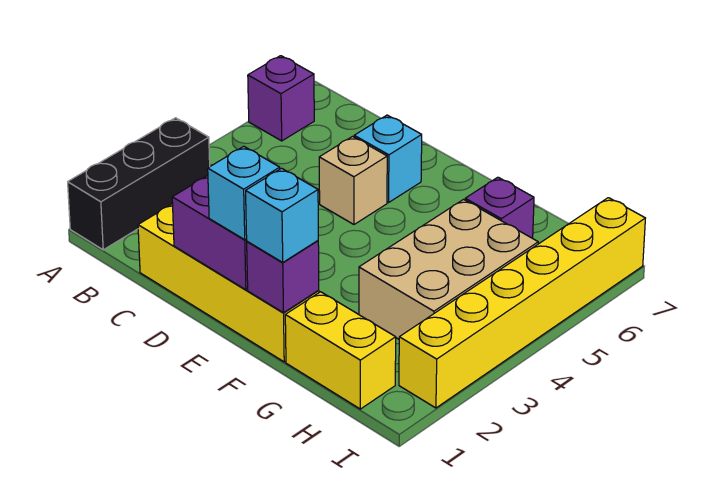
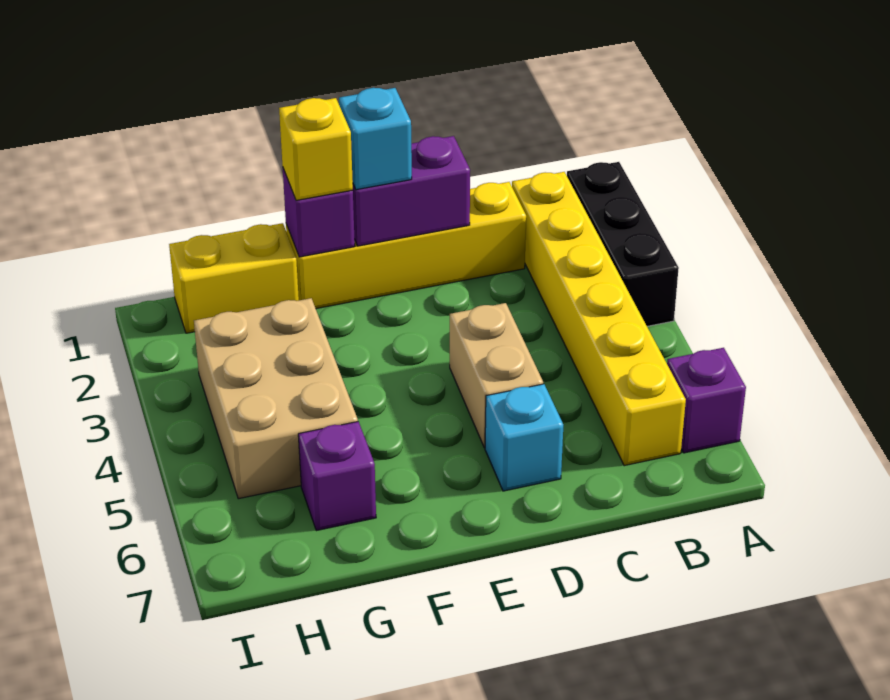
tan brick D5 level 1 -> tan brick D4:D5 level 1
cyan brick F1 level 3 -> yellow brick F1 level 3
yellow brick I2:I7 level 1 -> yellow brick B1:B6 level 1

